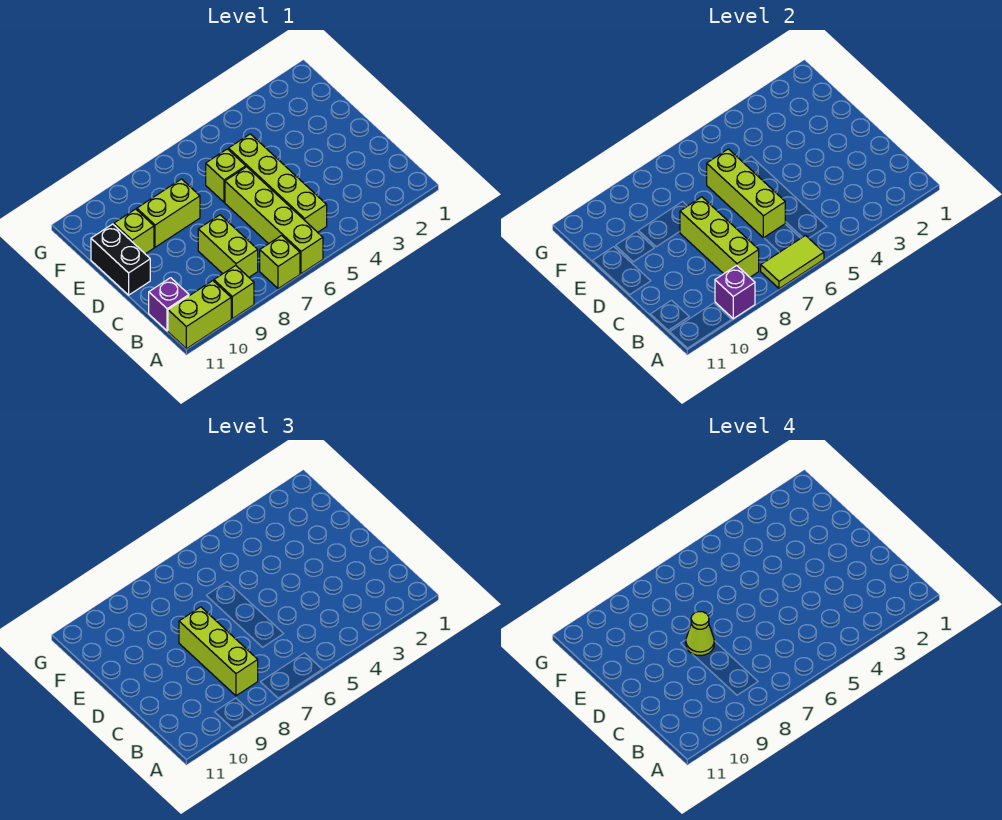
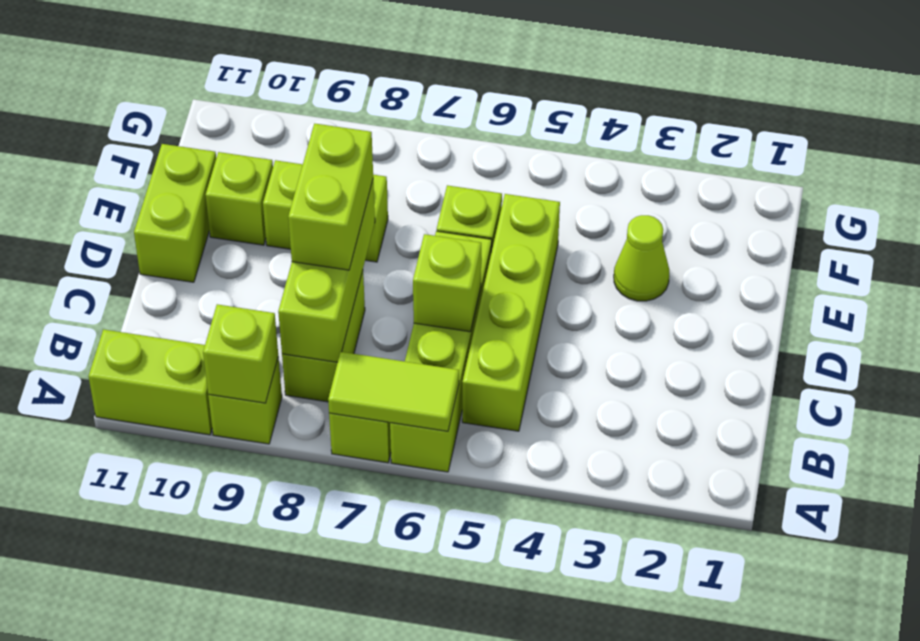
purple brick A9 level 2 -> lime brick A9 level 2
lime brick B8:D8 level 3 -> lime brick C8:D8 level 3
purple brick B11 level 1 -> none
lime brick C6:E6 level 2 -> lime brick C6 level 2
lime cone D8 level 4 -> lime cone E3 level 1
black brick D11:E11 level 1 -> lime brick D11:E11 level 1

